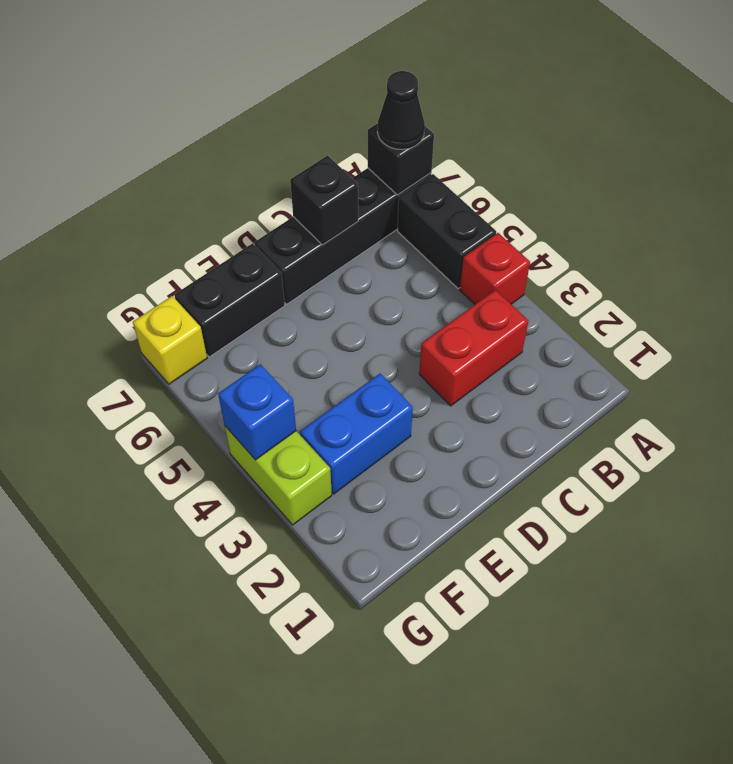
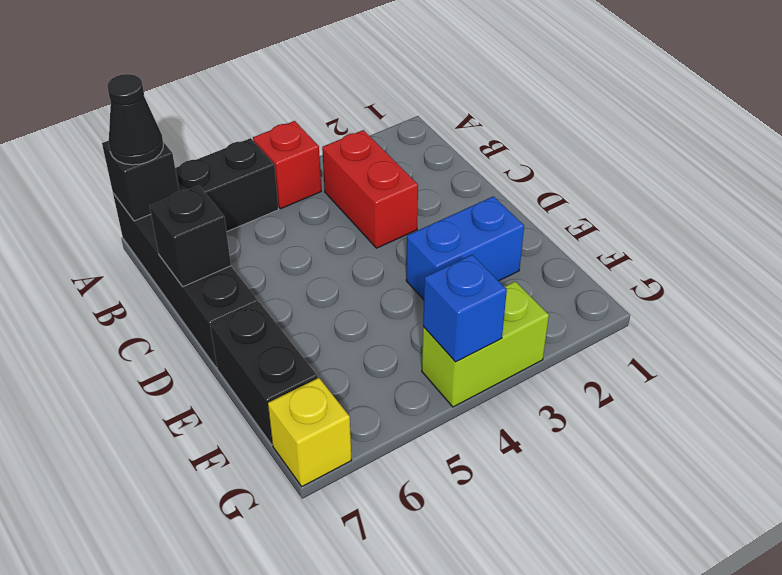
blue brick E3:F3 level 1 -> blue brick E2:E3 level 1

